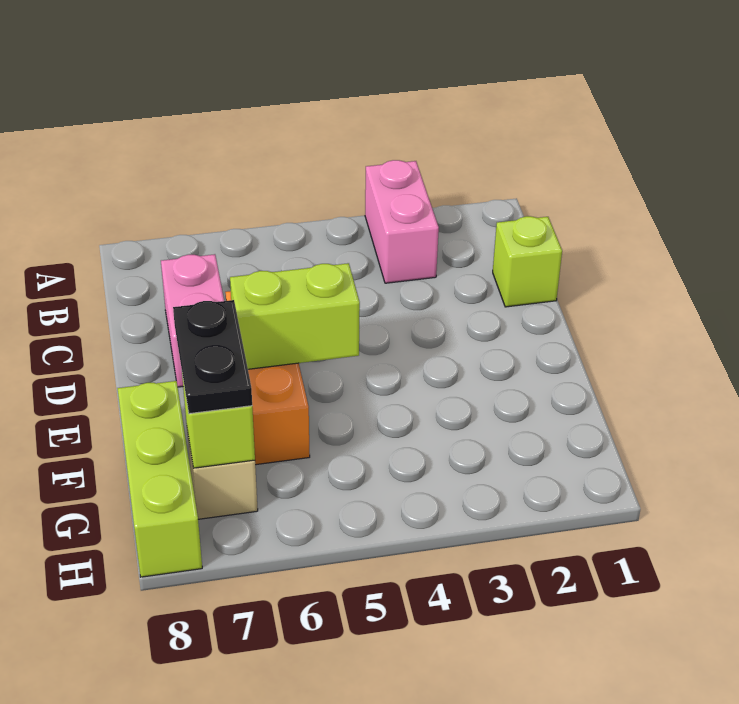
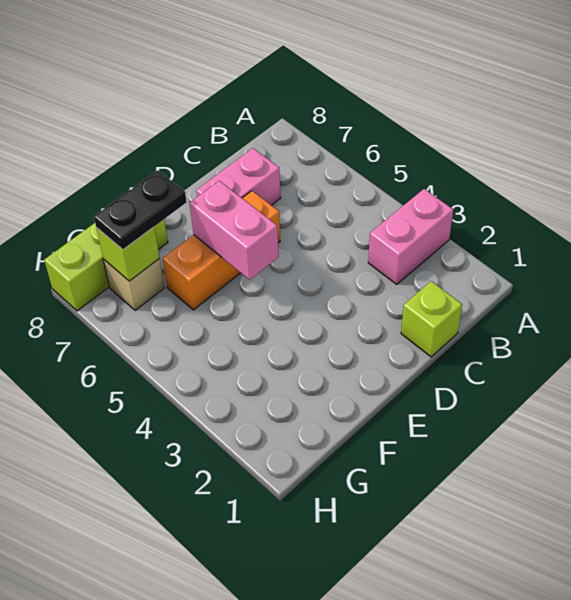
lime brick E5:E6 level 2 -> pink brick E5:E6 level 2

